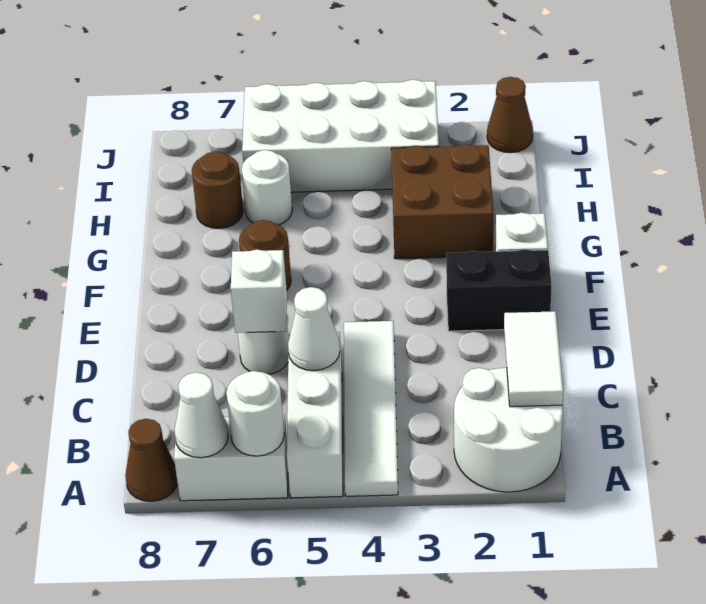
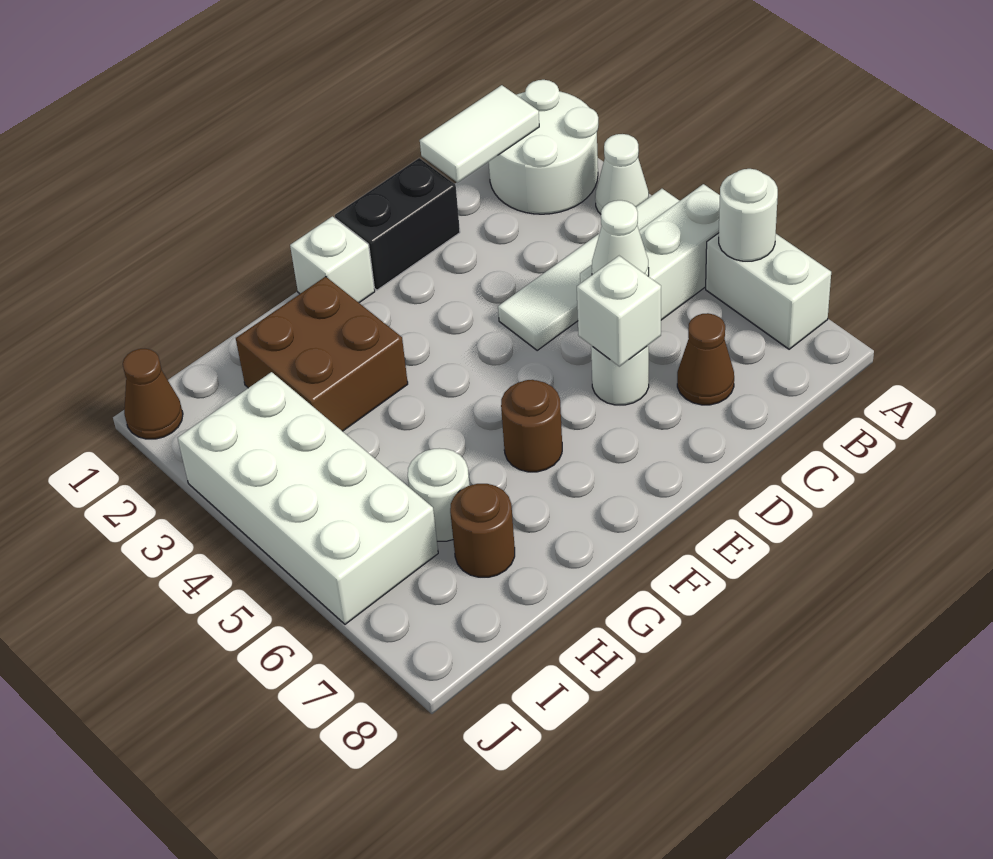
white cone A7 level 2 -> white cone A3 level 1
brown cone A8 level 1 -> brown cone C7 level 1
black brick E1:E2 level 1 -> black brick D1:E1 level 1

